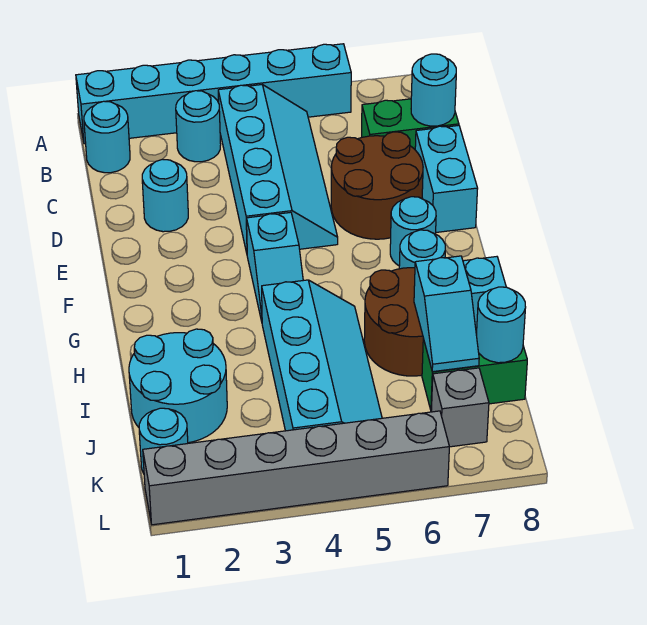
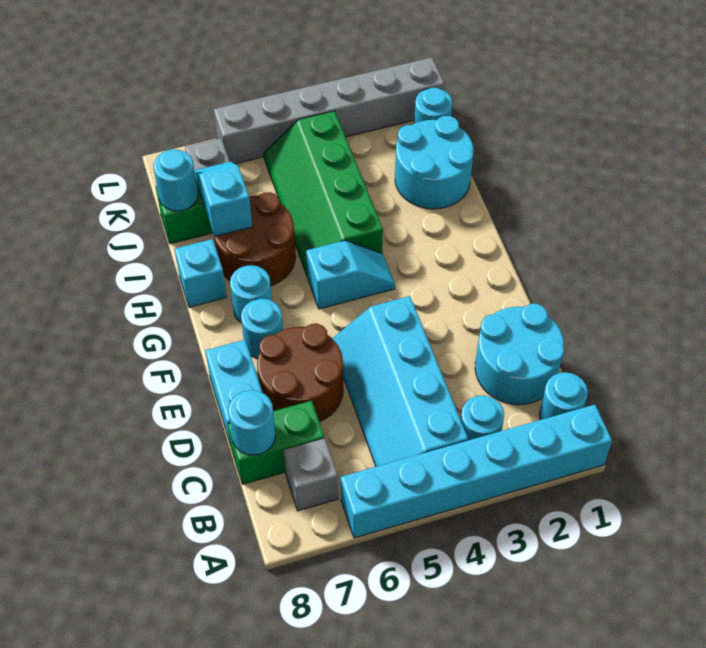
none -> grey brick B7 level 1
cyan round brick D2 level 1 -> cyan round brick C1:D2 level 1
cyan slope F4:G4 level 1 top F -> cyan slope G4:G5 level 1 top 5
cyan slope H4:K5 level 1 top 4 -> green slope H4:K5 level 1 top 4

